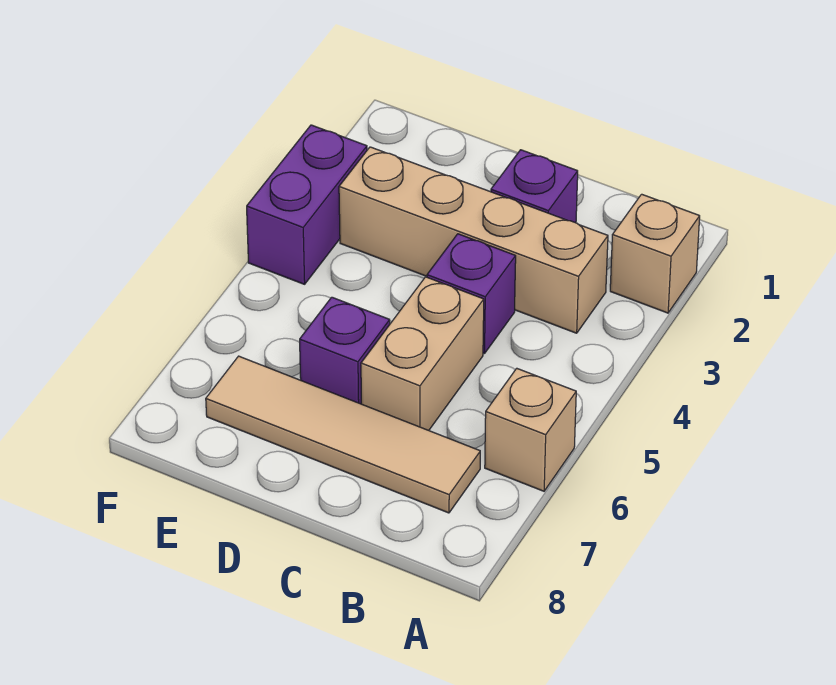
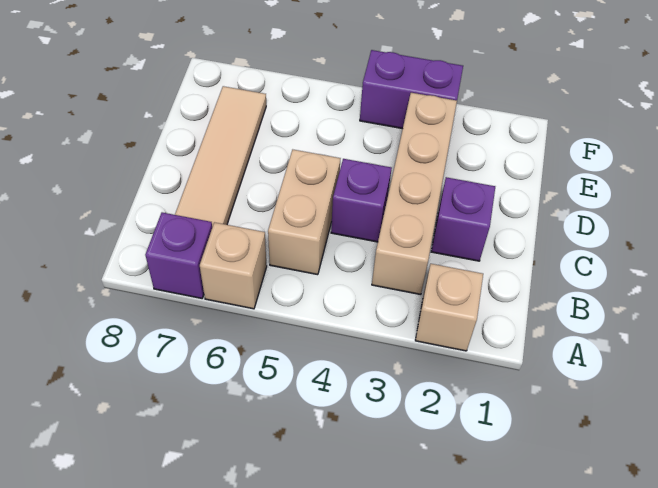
tan brick C5:C6 level 1 -> tan brick B5:C5 level 1
purple brick D6 level 1 -> purple brick A7 level 1

